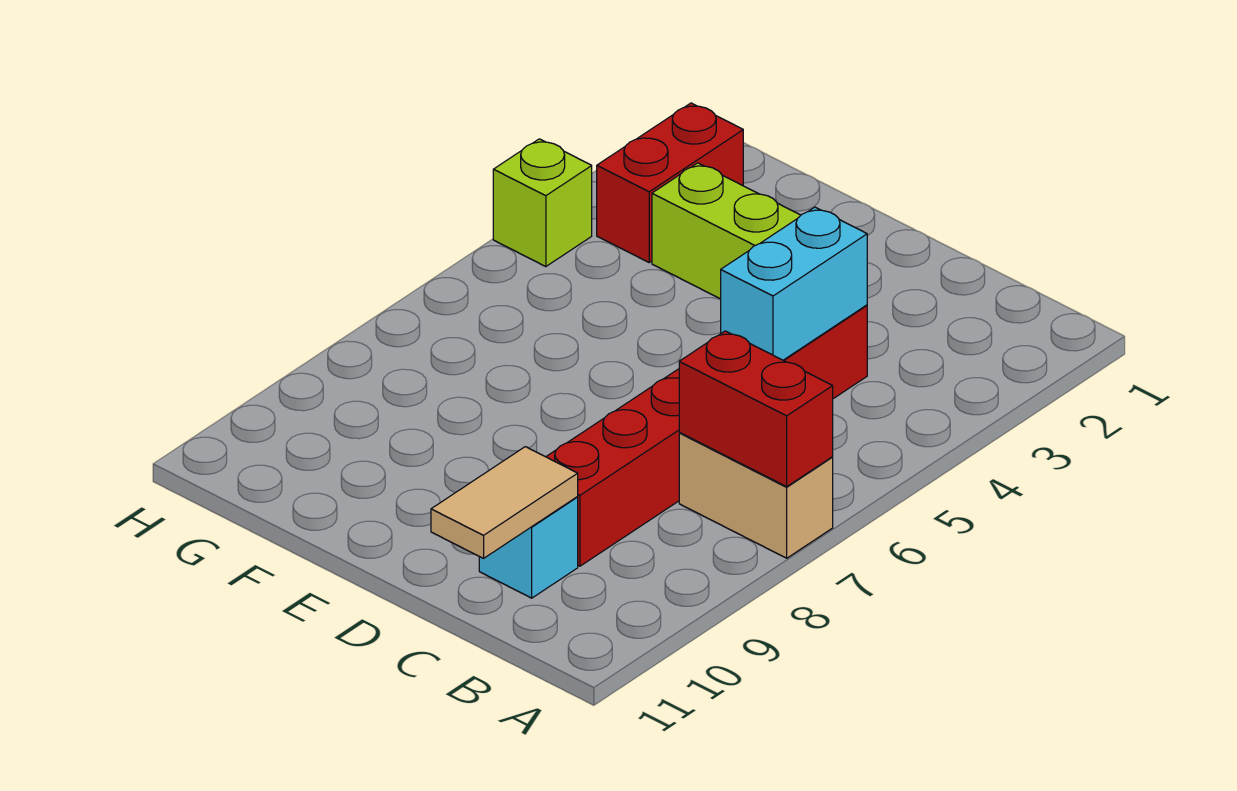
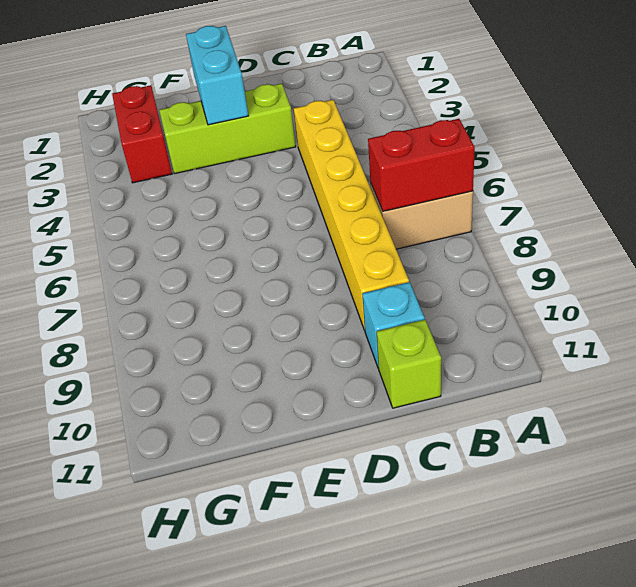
red brick C4:C9 level 1 -> yellow brick C4:C9 level 1
cyan brick C4:C5 level 2 -> cyan brick E2:E3 level 2
tan tile C10:C11 level 2 -> none
lime brick H4 level 1 -> lime brick C11 level 1

